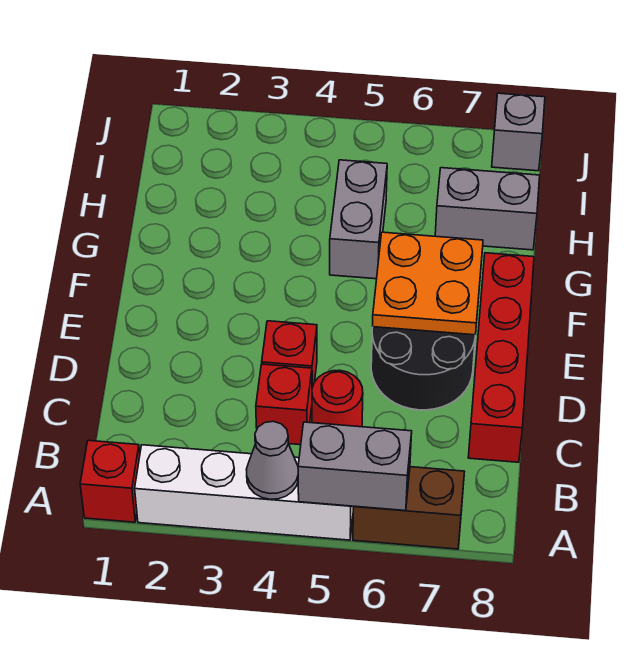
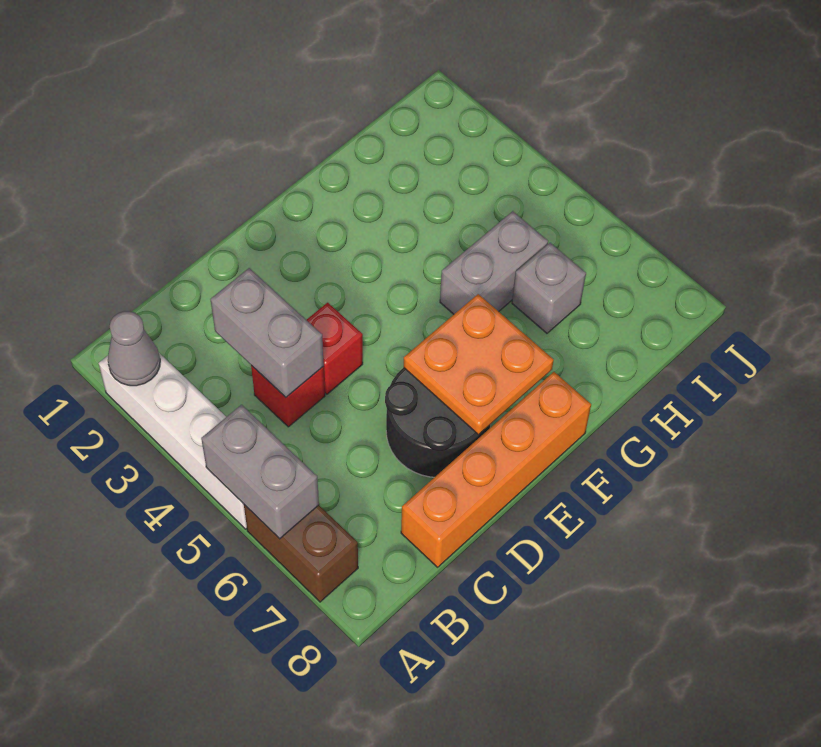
red brick A1 level 1 -> none
grey cone A4 level 2 -> grey cone A2 level 2
red round brick C5 level 1 -> none
red brick C8:F8 level 1 -> orange brick C8:F8 level 1
grey brick H7:H8 level 1 -> grey brick C3:C4 level 2
grey brick J8 level 1 -> grey brick H6 level 1

